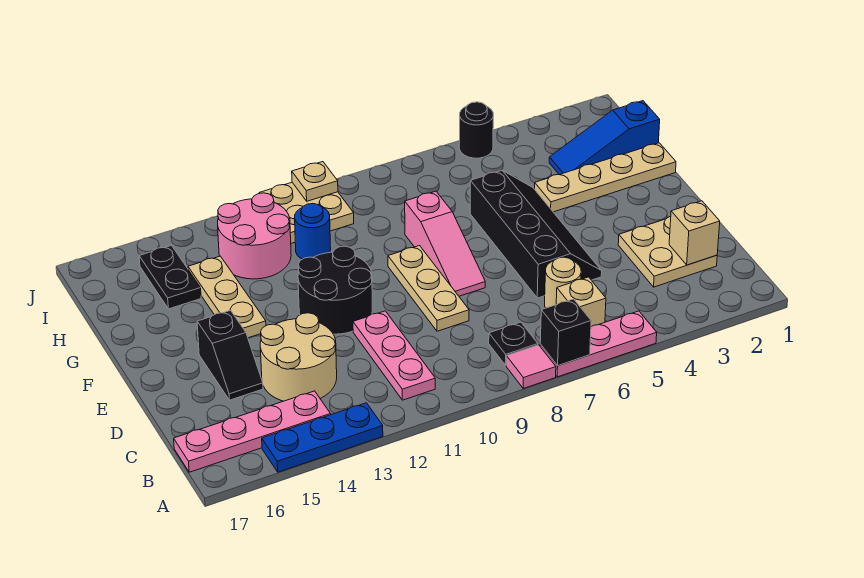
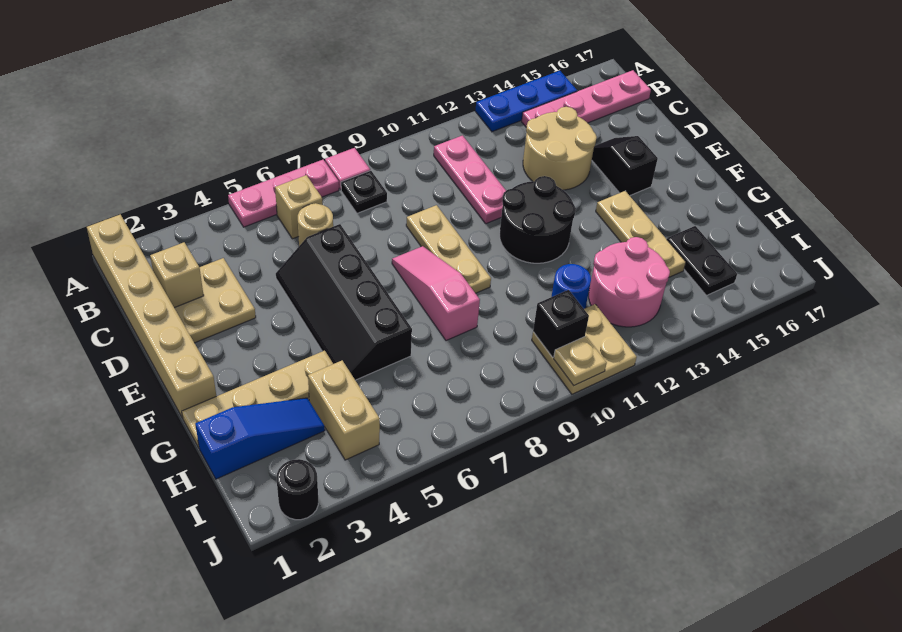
none -> tan brick A1:F1 level 1
black brick A7 level 2 -> black brick I10 level 2
none -> tan brick H4:I4 level 1
black round brick J5 level 1 -> black round brick J2 level 1

